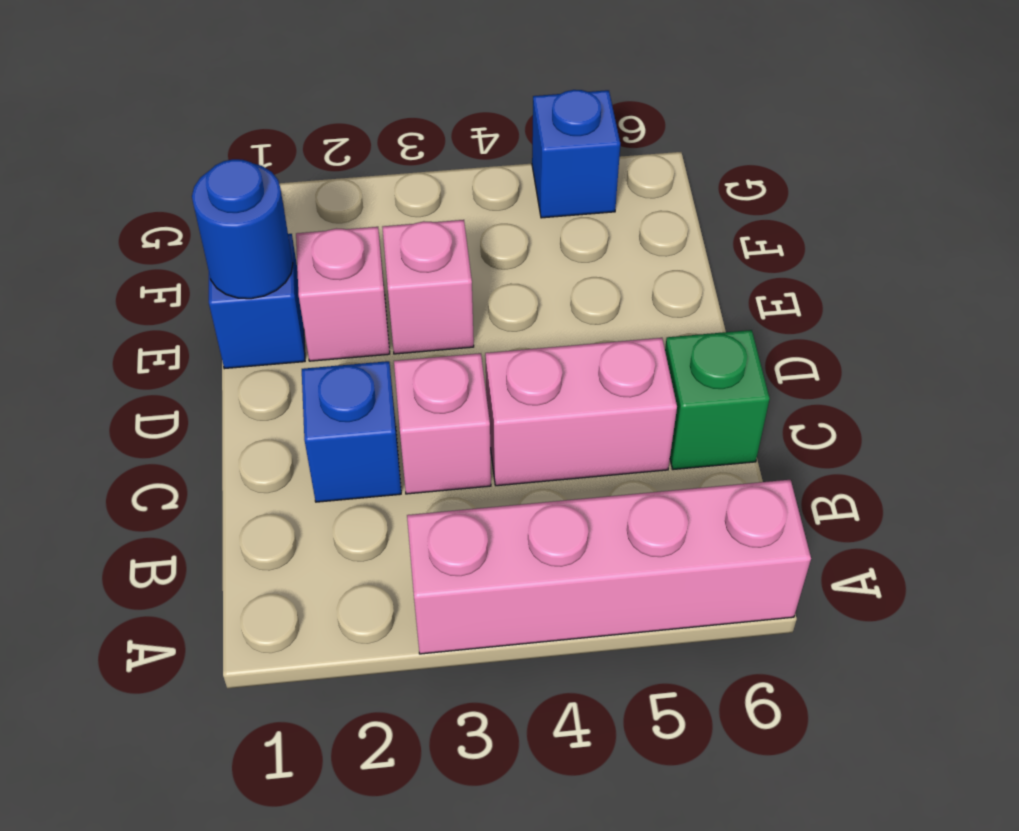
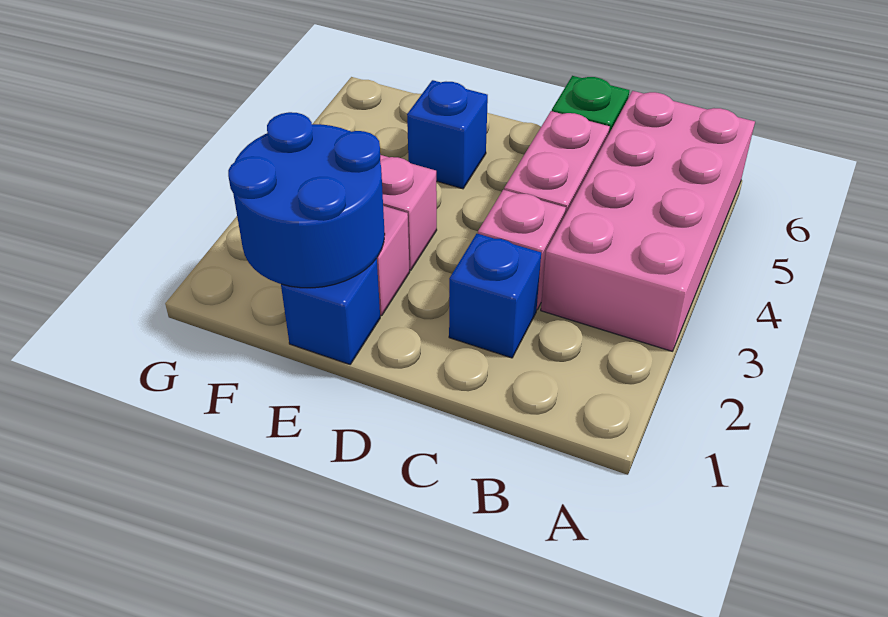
pink brick A3:A6 level 1 -> pink brick A3:B6 level 1
blue round brick E1 level 2 -> blue round brick E1:F2 level 2
blue brick G5 level 1 -> blue brick E5 level 1

